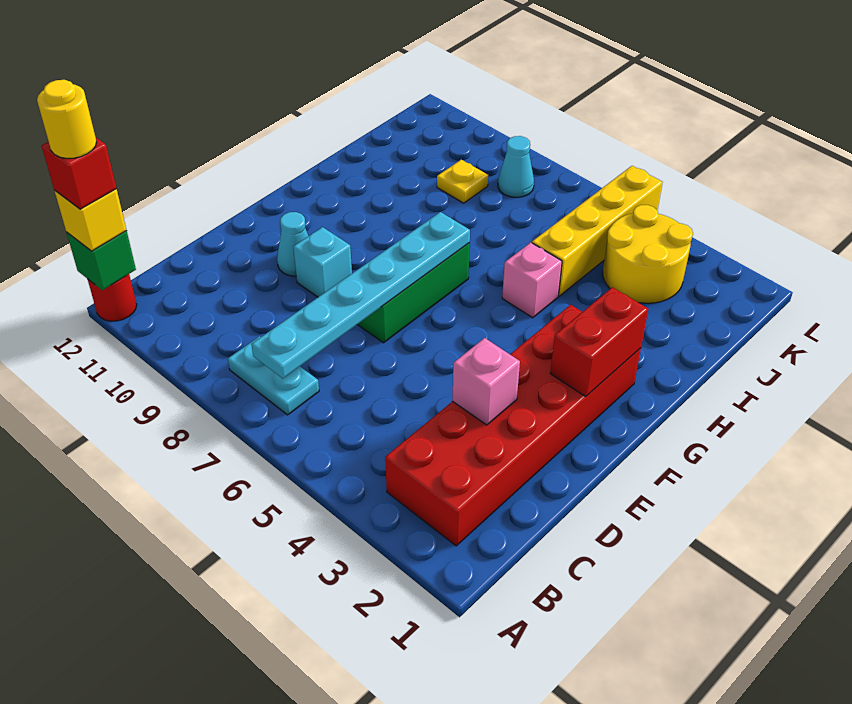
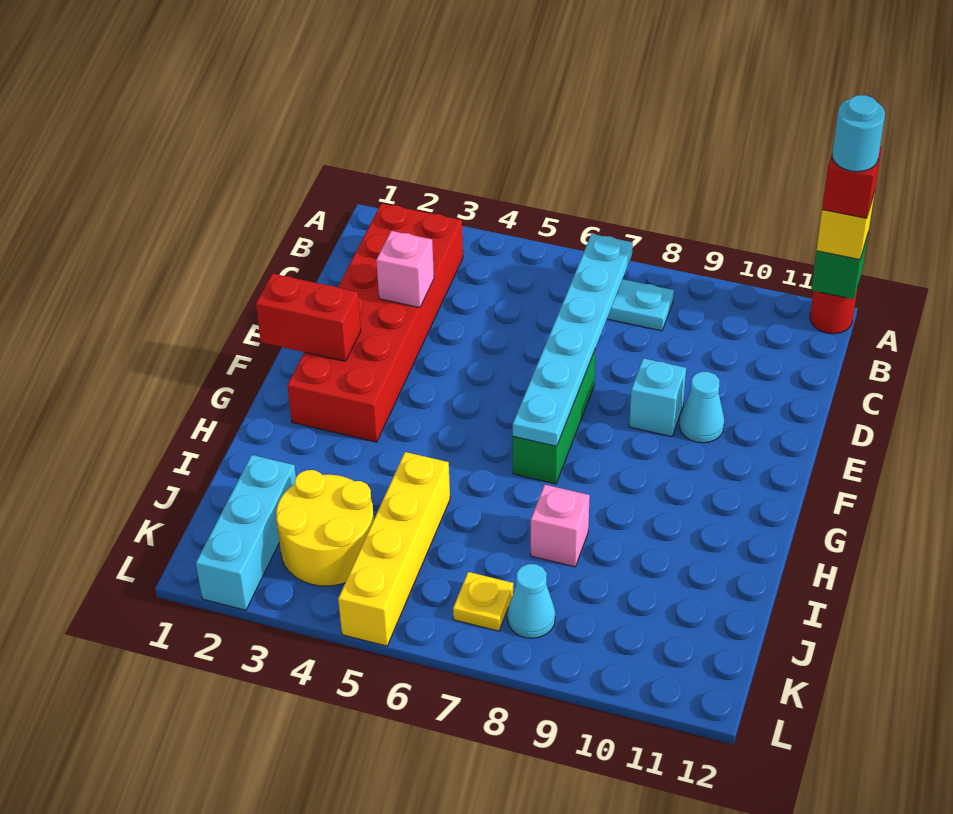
yellow round brick A12 level 5 -> cyan round brick A12 level 5
red brick F2:G2 level 2 -> red brick F1:F2 level 2
pink brick H5 level 1 -> pink brick I8 level 1
none -> cyan brick J2:L2 level 1
yellow plate J9 level 1 -> yellow plate K7 level 1

